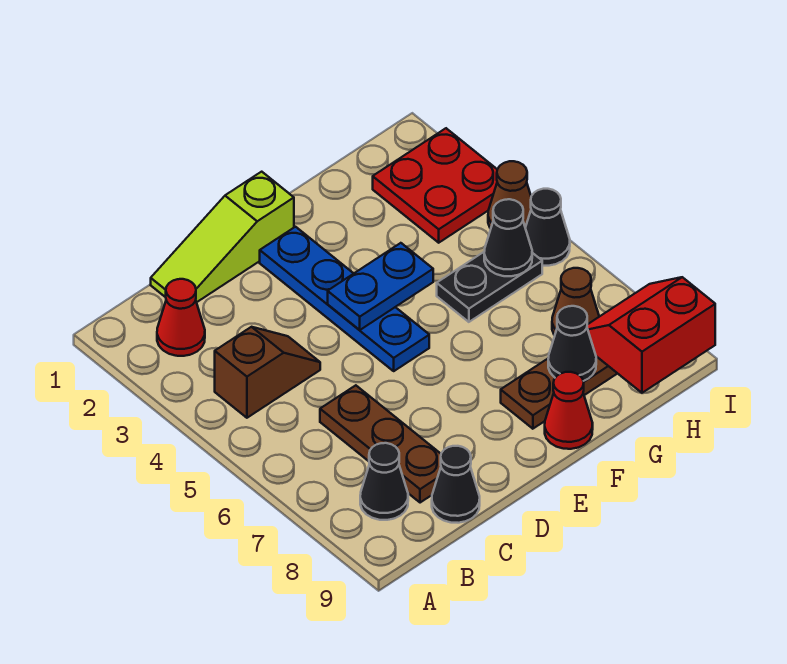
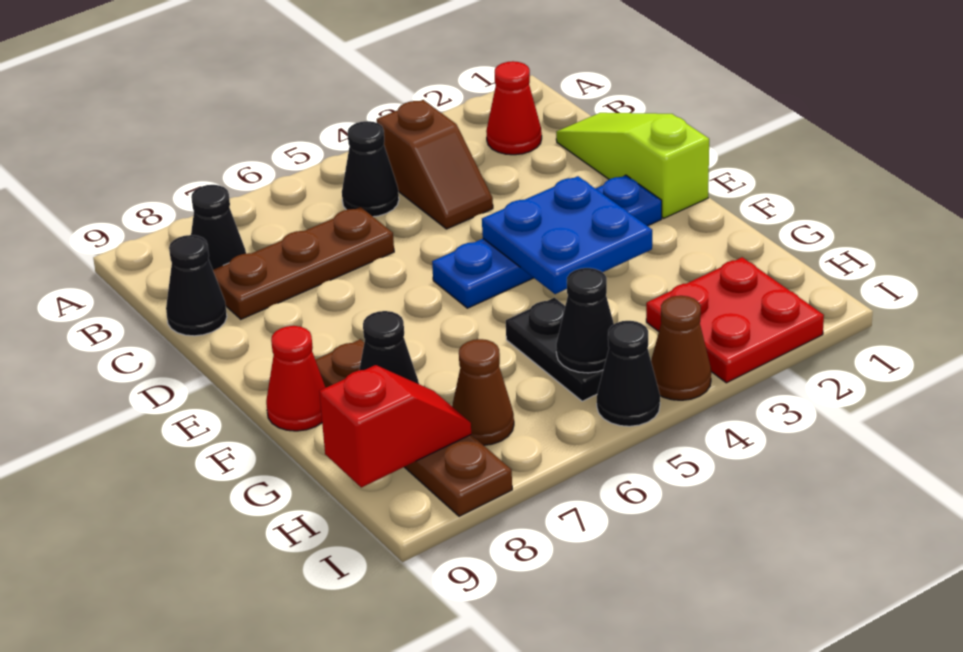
none -> black cone B5 level 1
blue plate E4:F4 level 2 -> blue plate E3:F4 level 2
red slope H8:I9 level 2 top 9 -> red slope H8:H9 level 2 top 9

